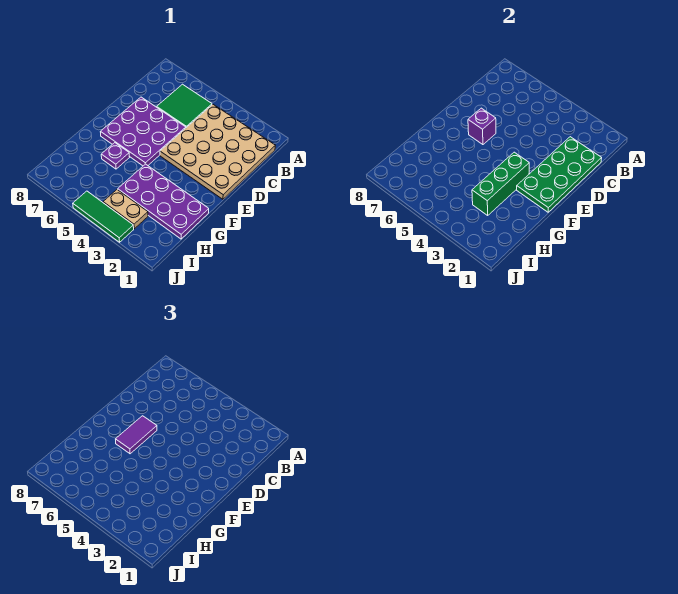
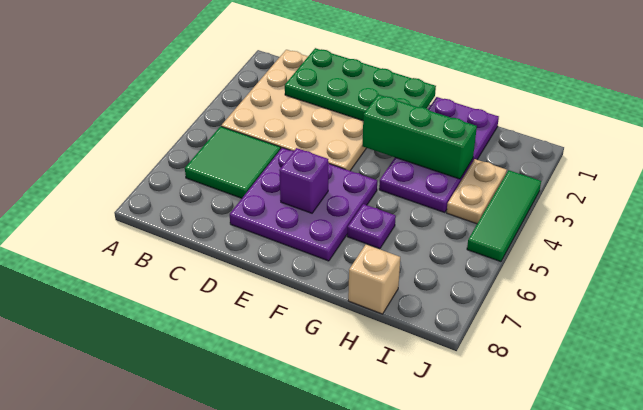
purple tile E6:F6 level 3 -> none
none -> tan brick H8 level 1

